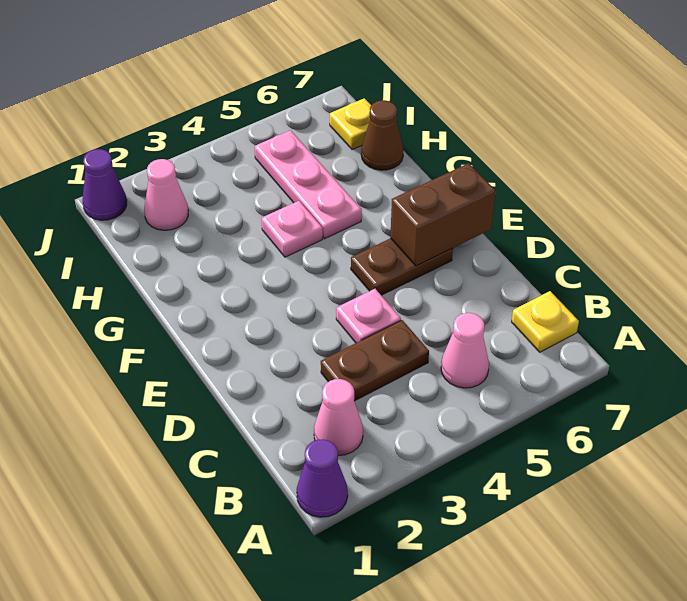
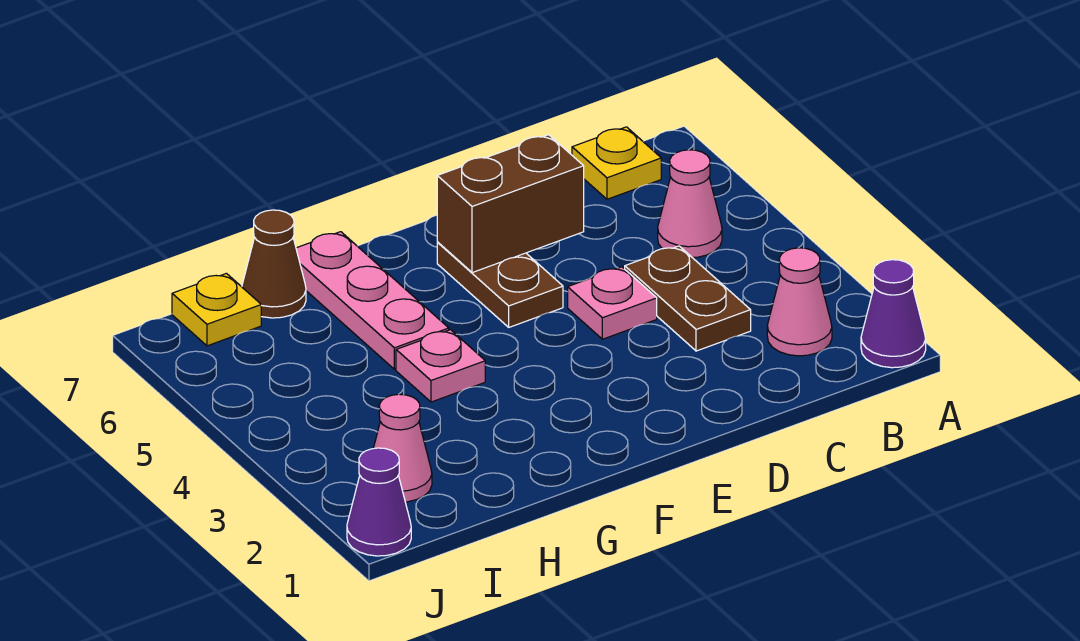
brown brick E6:E7 level 2 -> brown brick D6:E6 level 2
pink plate G5:I5 level 1 -> pink plate G5:G7 level 1

